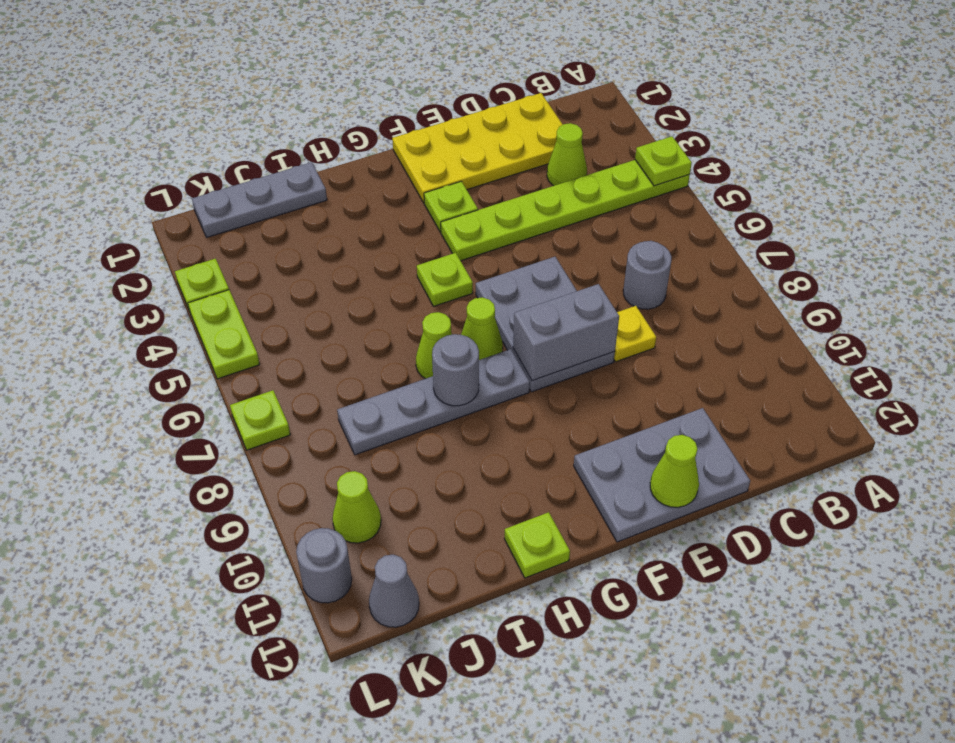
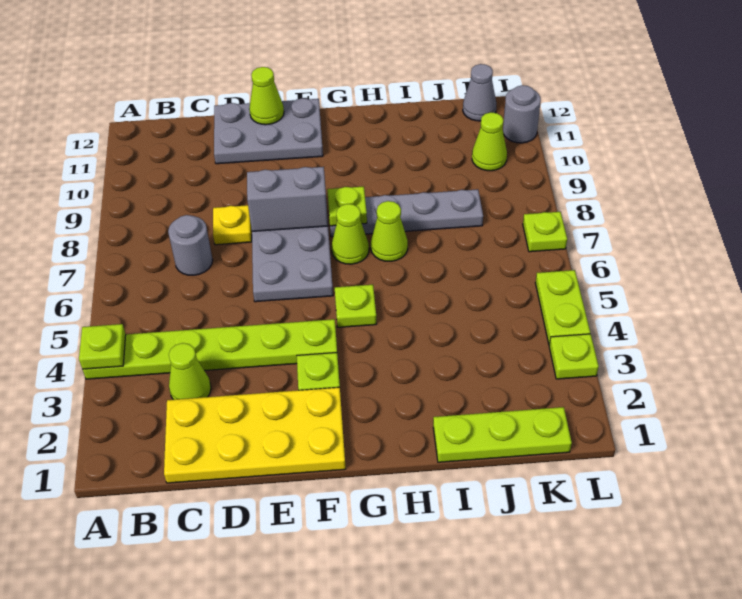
grey round brick H8 level 2 -> none
lime plate H12 level 1 -> lime plate G8 level 2
grey plate I1:K1 level 1 -> lime plate I1:K1 level 1

